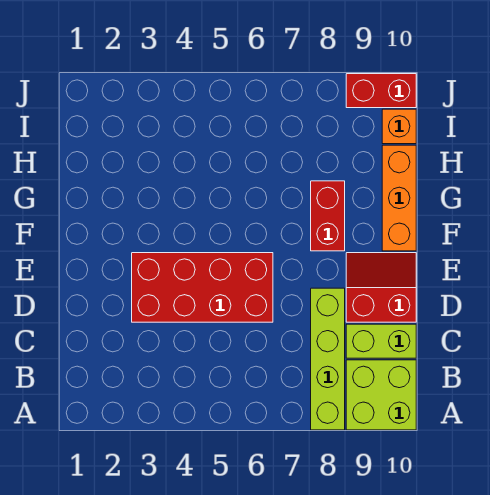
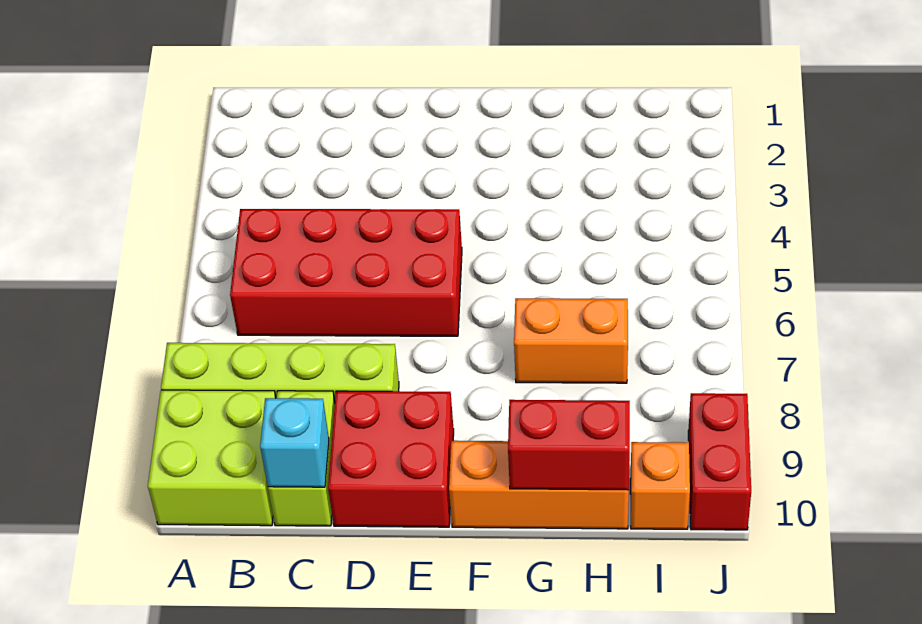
none -> cyan brick C10 level 2
red brick D3:E6 level 1 -> red brick B5:E6 level 1
red slope D9:E10 level 1 top D -> red brick D9:E10 level 1
red brick F8:G8 level 1 -> red brick G10:H10 level 2
none -> orange brick G7:H7 level 1

